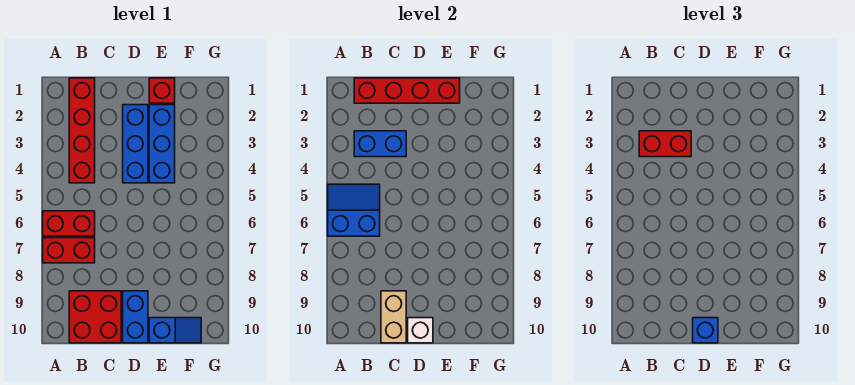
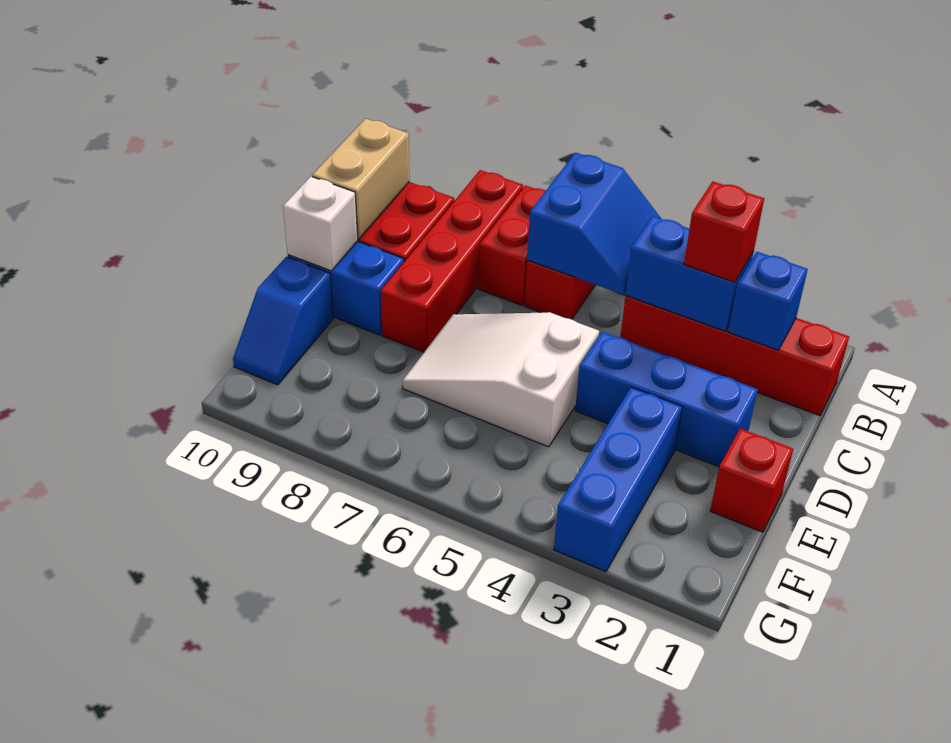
red brick B1:E1 level 2 -> red brick A8:D8 level 1
blue brick B3:C3 level 2 -> blue brick B3:B4 level 2
red brick B3:C3 level 3 -> red brick B3 level 3
tan brick C9:C10 level 2 -> tan brick B10:C10 level 2
none -> white slope D5:E7 level 1 top 5
blue brick D10 level 3 -> blue brick B2 level 2
blue brick E2:E4 level 1 -> blue brick E3:G3 level 1

